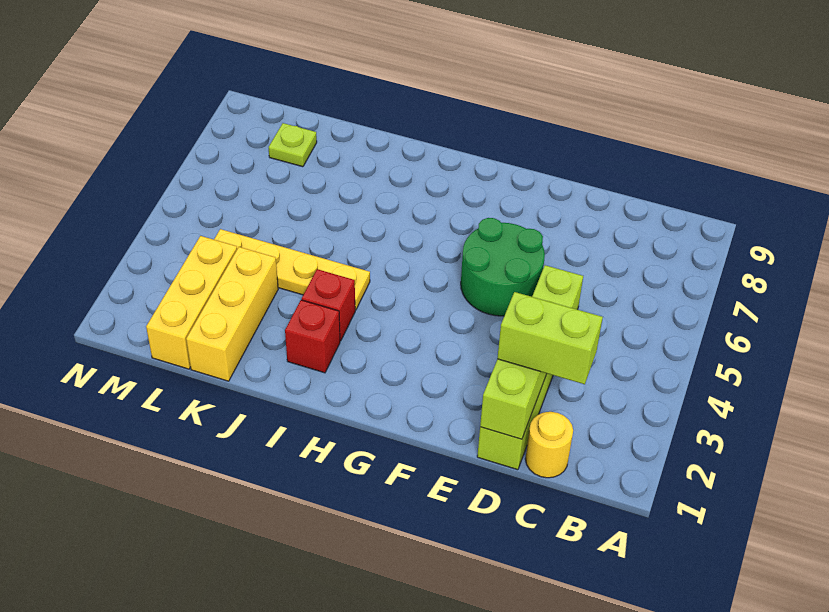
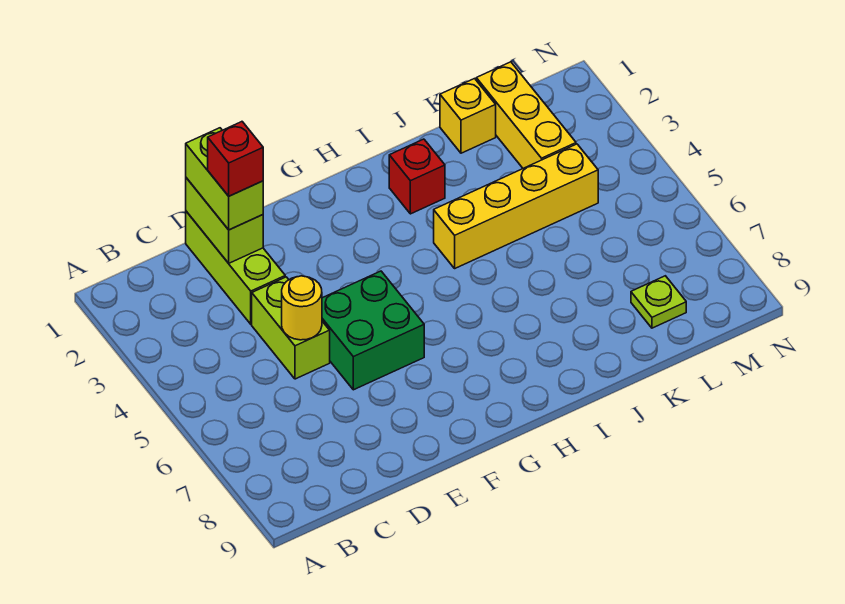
yellow round brick C1 level 1 -> yellow round brick D5 level 2
lime brick C2:D2 level 3 -> lime brick D1:D2 level 3
green round brick E5:F6 level 1 -> green brick E5:F6 level 1
red brick I3 level 1 -> red brick D2 level 4
yellow plate I4:L4 level 1 -> yellow brick I4:L4 level 1
yellow brick K1:K3 level 1 -> yellow brick K1 level 1

